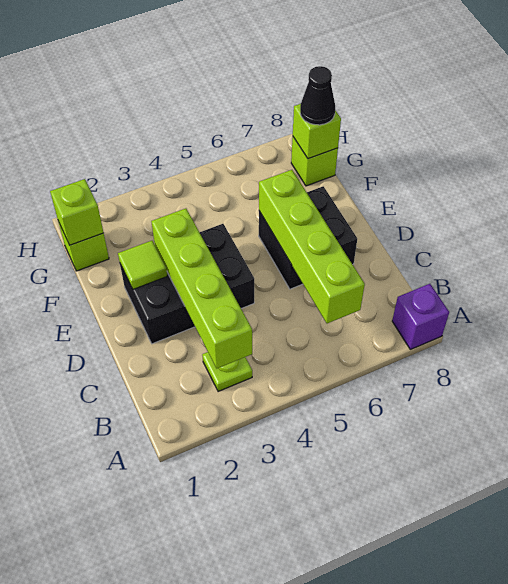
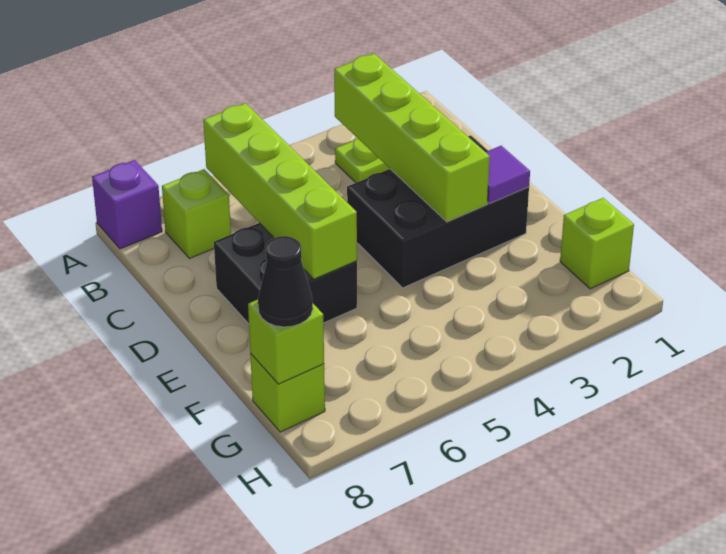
lime tile E2 level 2 -> purple tile E2 level 2
lime brick G1 level 2 -> lime brick B7 level 1

